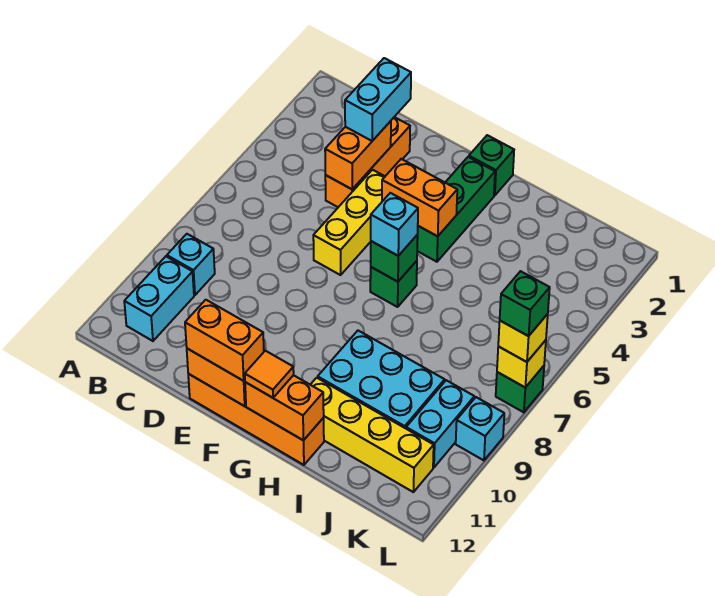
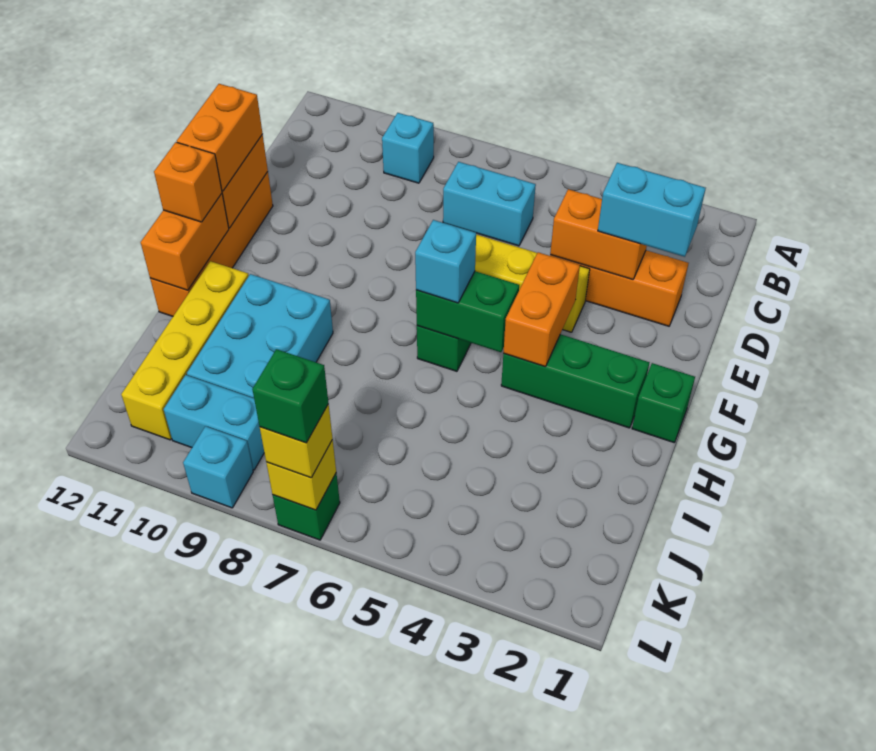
cyan brick B10:B11 level 1 -> cyan brick C6:C7 level 1
green brick G6 level 2 -> green brick G5:G6 level 2
orange tile G12 level 3 -> orange brick G12 level 3

